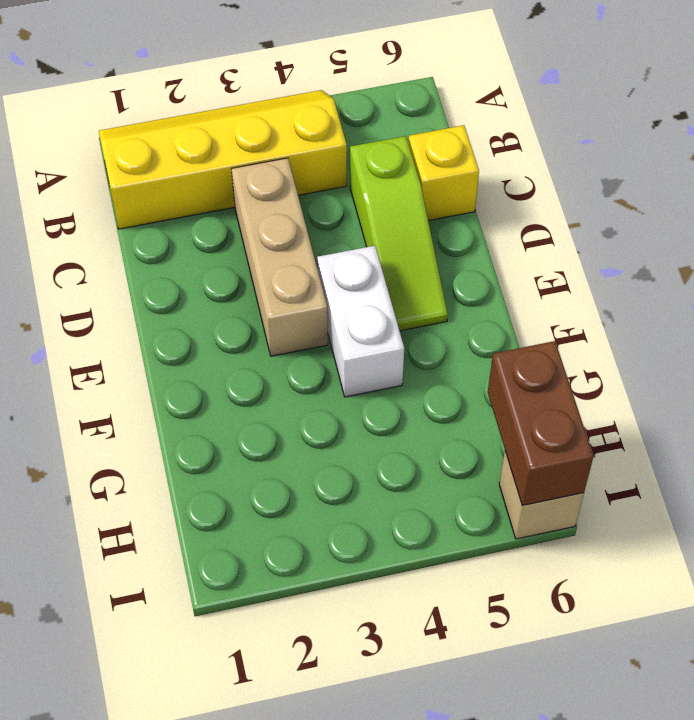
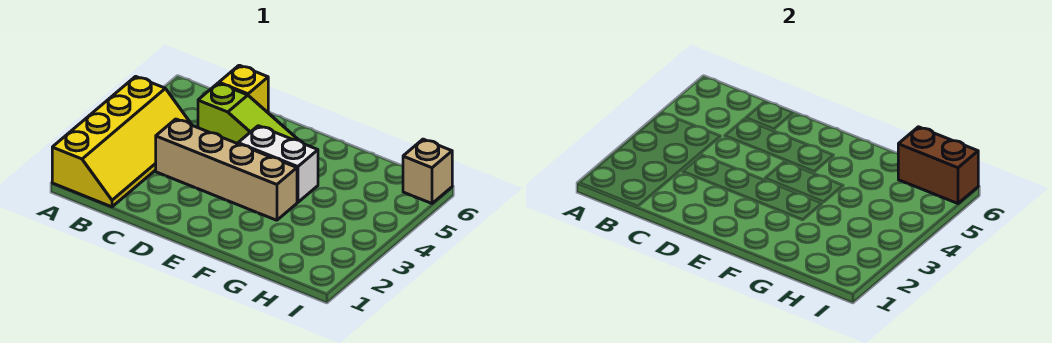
yellow slope A1:B4 level 1 top B -> yellow slope A1:B4 level 1 top A
tan brick C3:E3 level 1 -> tan brick C3:F3 level 1

